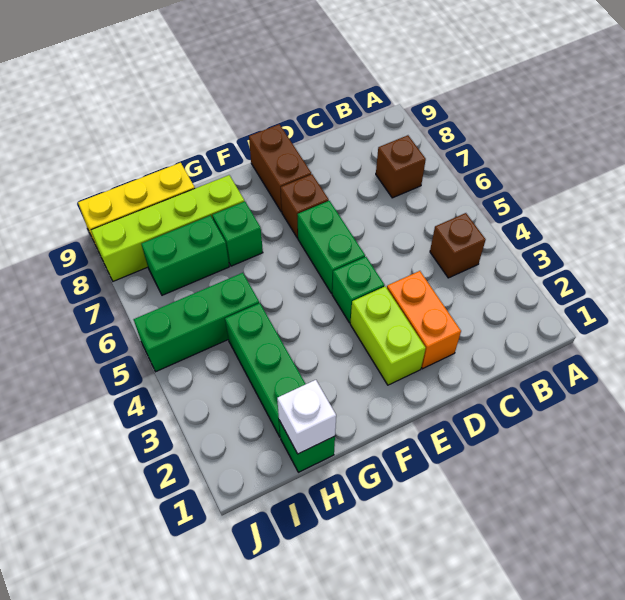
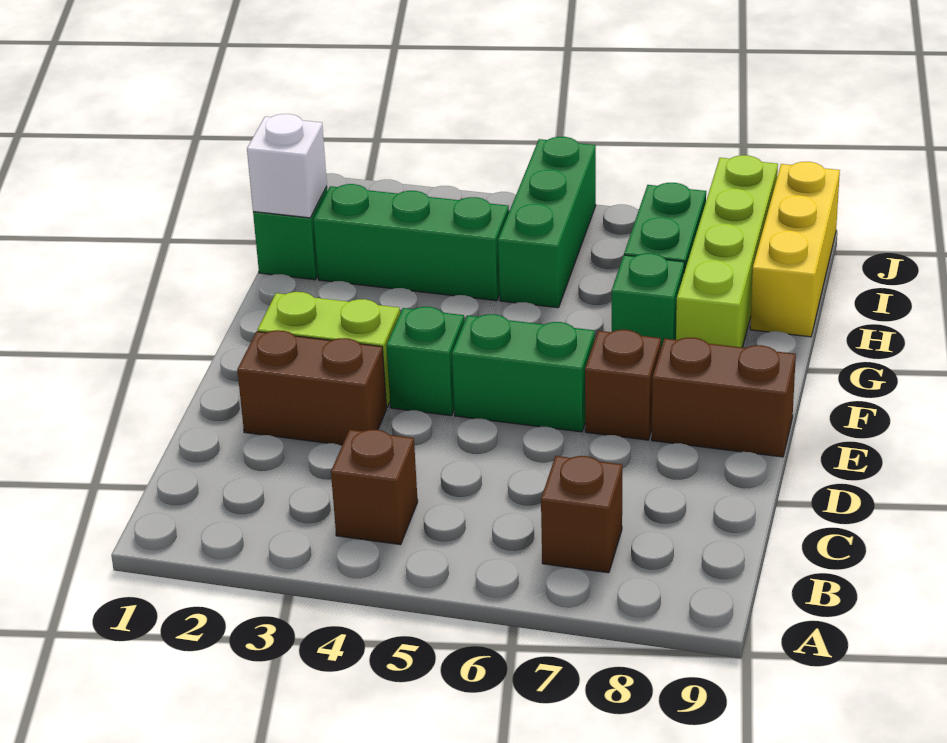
orange brick D2:D3 level 1 -> brown brick D2:D3 level 1

